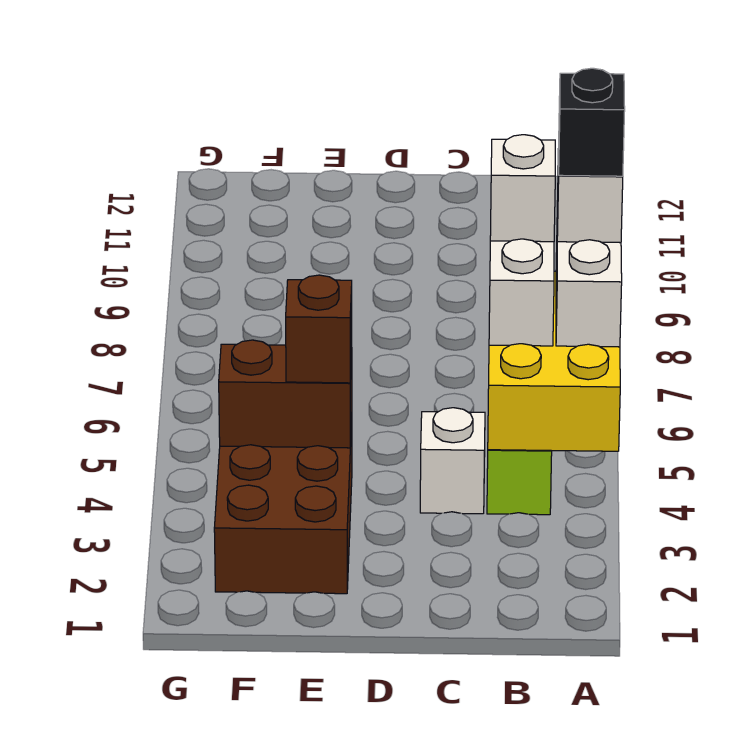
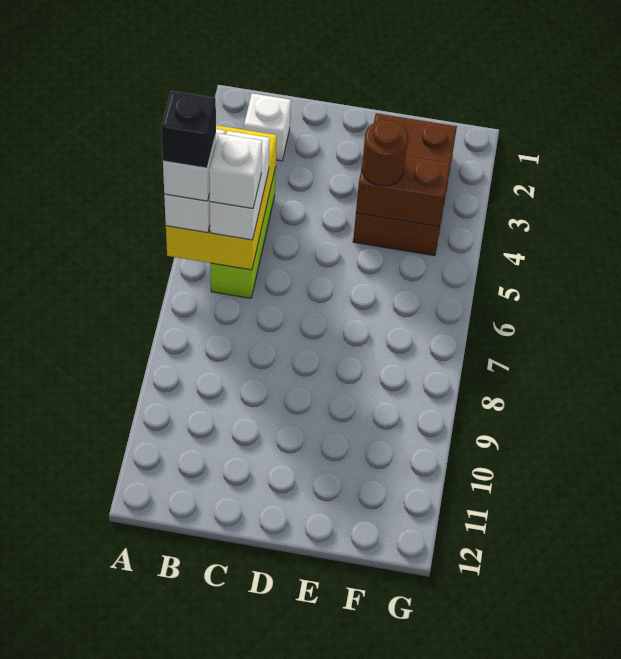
white brick C4 level 1 -> white brick B2 level 1
brown brick E4 level 3 -> brown round brick E4 level 3

